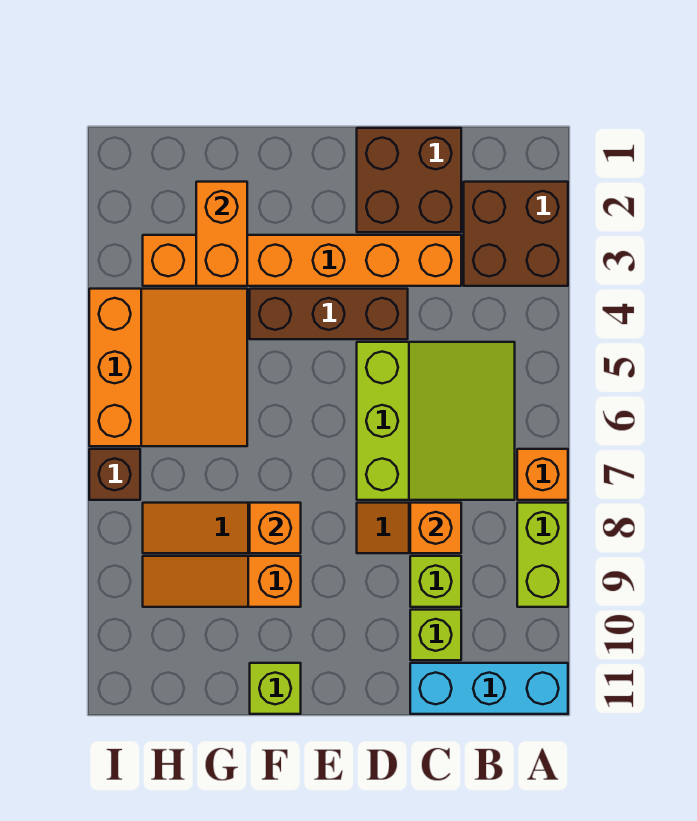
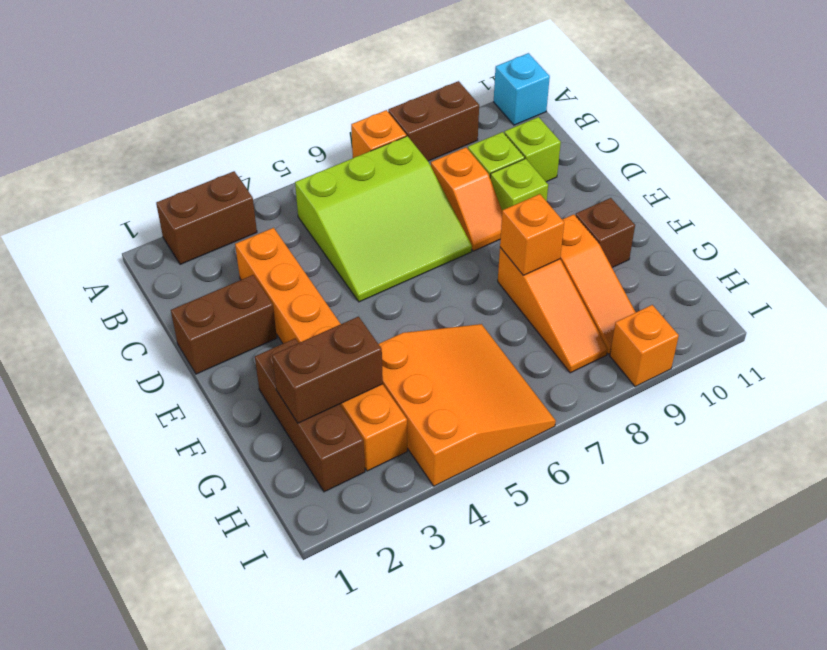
brown brick A2:B3 level 1 -> brown brick A2:A3 level 1
lime brick A8:A9 level 1 -> brown brick A8:A9 level 1
cyan brick A11:C11 level 1 -> cyan brick A11 level 1
lime slope B5:D7 level 1 top D -> lime slope B5:D7 level 1 top B
brown brick C1:D2 level 1 -> brown brick D1:D2 level 1
orange brick C8 level 2 -> orange brick I9 level 1
brown brick D4:F4 level 1 -> brown brick F2:H2 level 1
lime brick F11 level 1 -> lime brick D9 level 1
orange brick G2:G3 level 2 -> brown brick G2:G3 level 2
orange slope G4:I6 level 1 top I -> orange slope G4:I6 level 1 top 4
brown brick I7 level 1 -> brown brick F10 level 1

